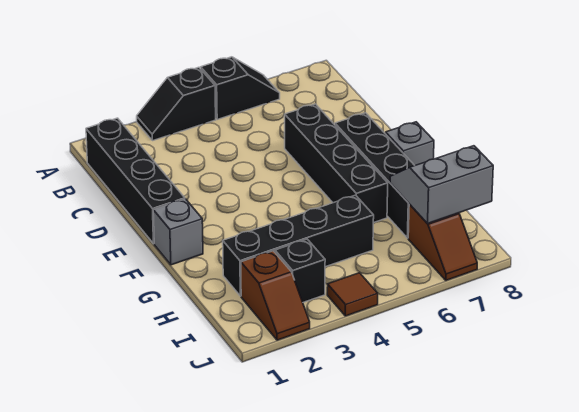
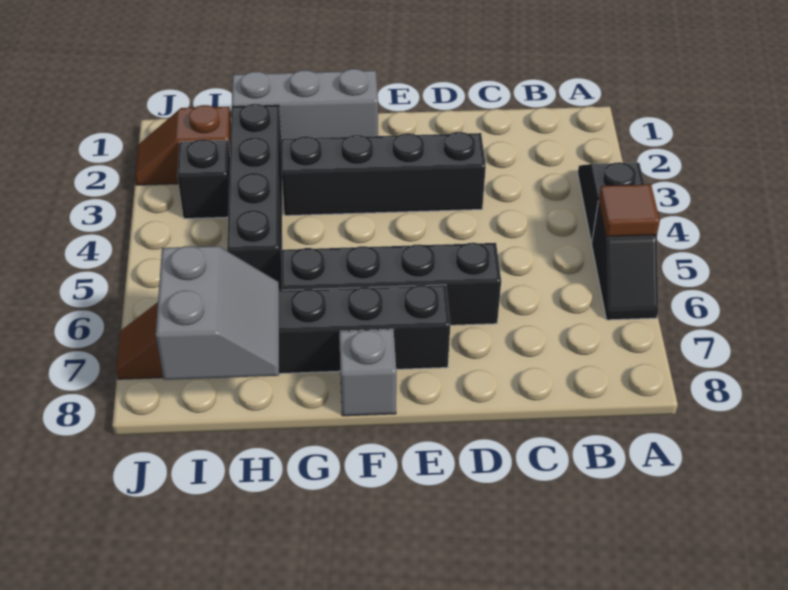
black brick B1:E1 level 1 -> black brick D3:G3 level 1
grey brick F1 level 1 -> grey brick F1:H1 level 1
brown tile J4 level 1 -> brown tile A5 level 2

